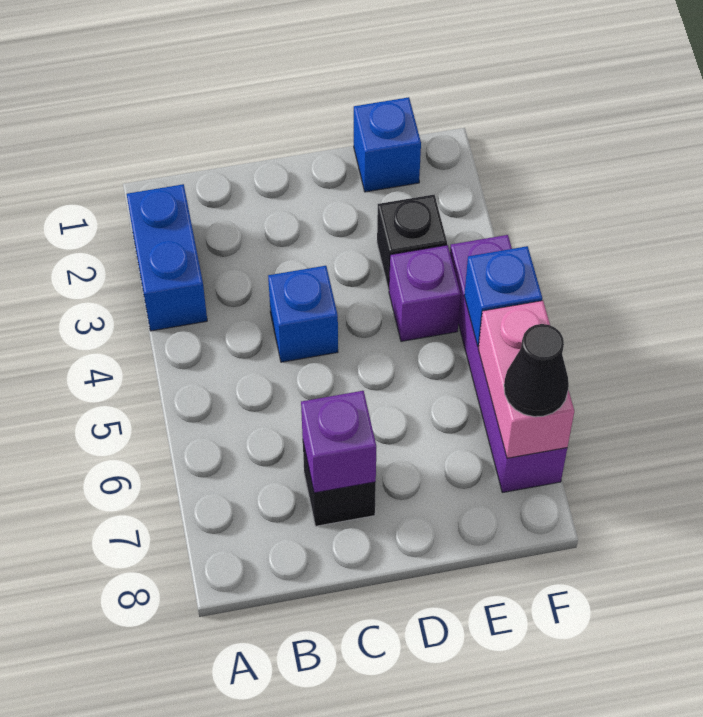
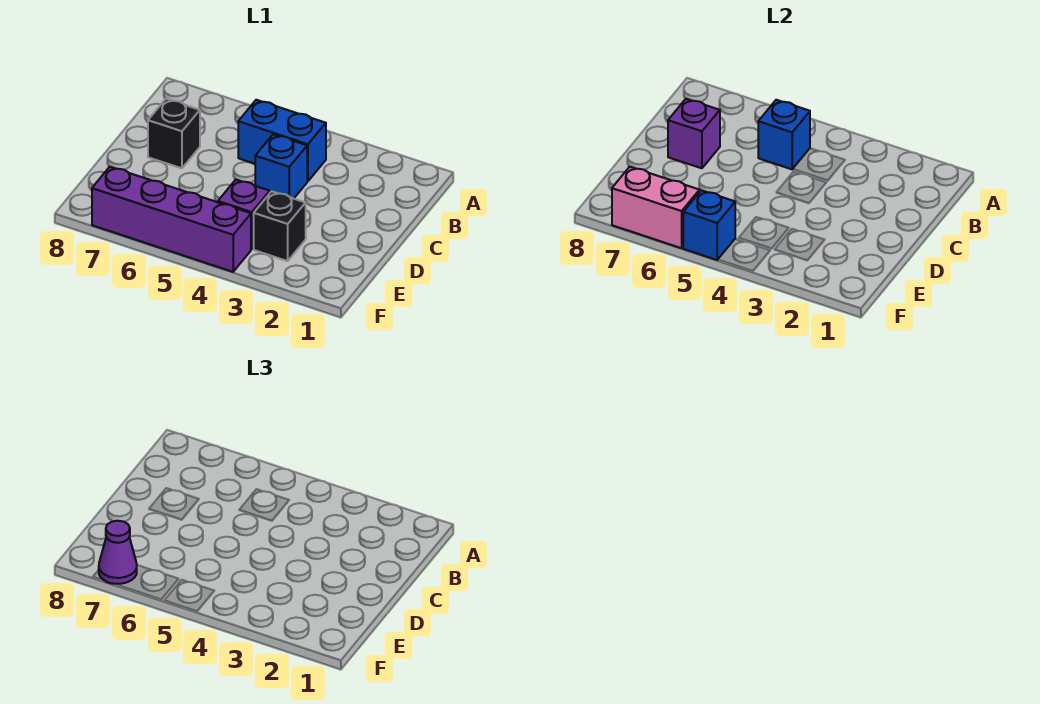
blue brick A2:A3 level 1 -> blue brick B4:B5 level 1
blue brick E1 level 1 -> blue brick B5 level 2
black cone F7 level 3 -> purple cone F7 level 3

